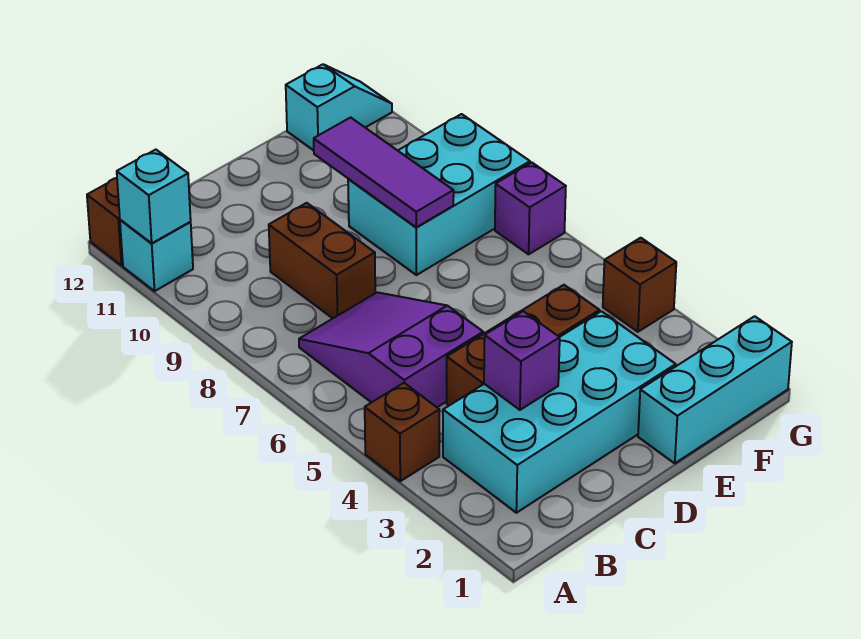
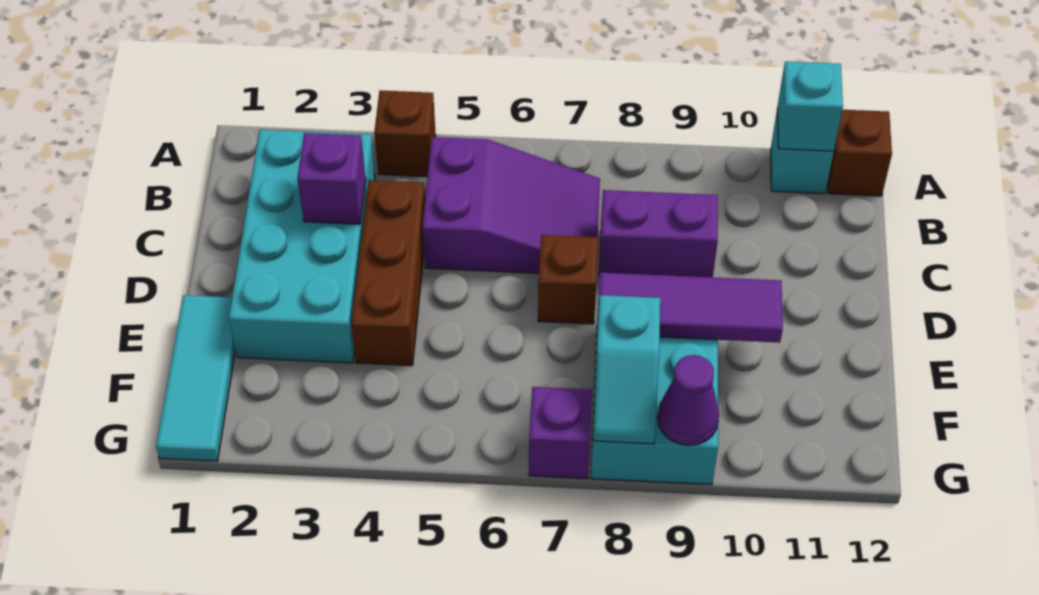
brown brick C8:C9 level 1 -> purple brick C8:C9 level 1
cyan brick E1:G1 level 1 -> cyan tile E1:G1 level 1
cyan slope F12:G12 level 1 top F -> cyan slope F8:G8 level 2 top F
brown brick G4 level 1 -> brown brick D7 level 1
none -> purple cone G9 level 2

